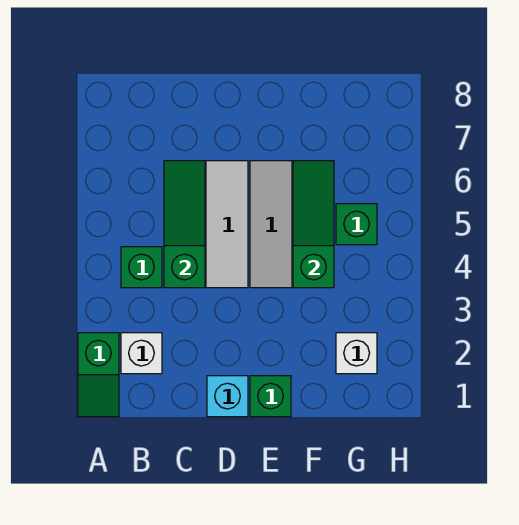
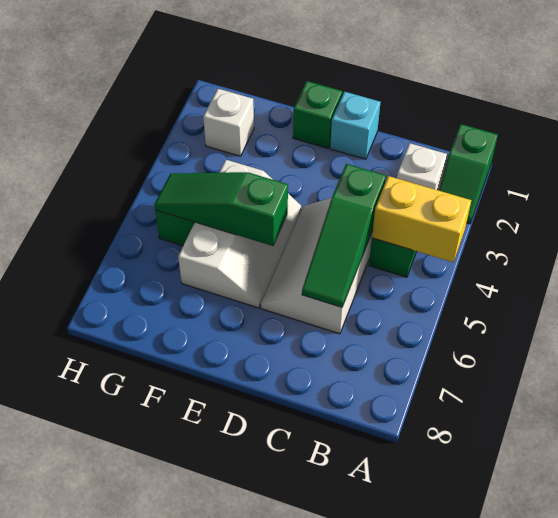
green slope A1:A2 level 1 top 2 -> green slope A1:A2 level 1 top 1
none -> yellow brick A4:B4 level 2
green slope F4:F6 level 2 top 4 -> green slope E5:G5 level 2 top E

